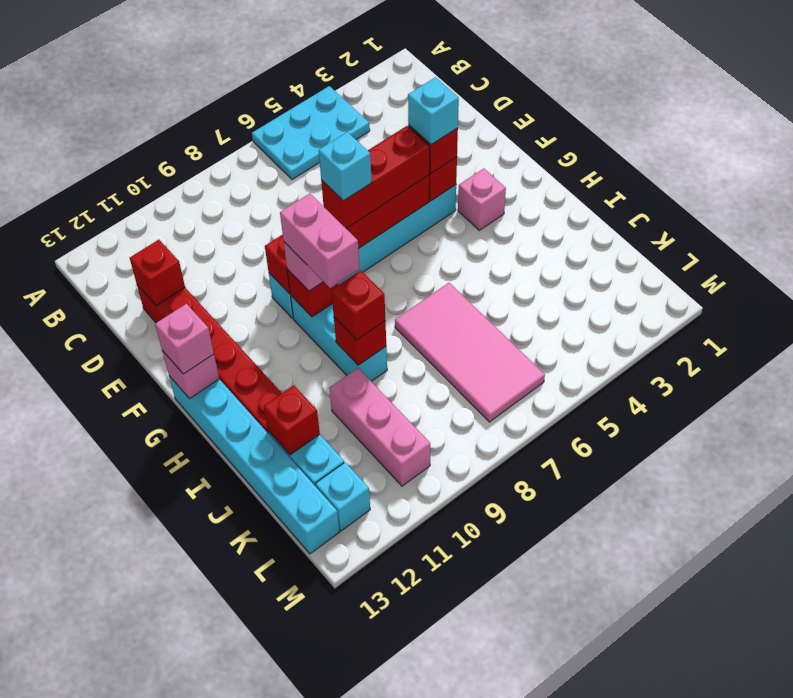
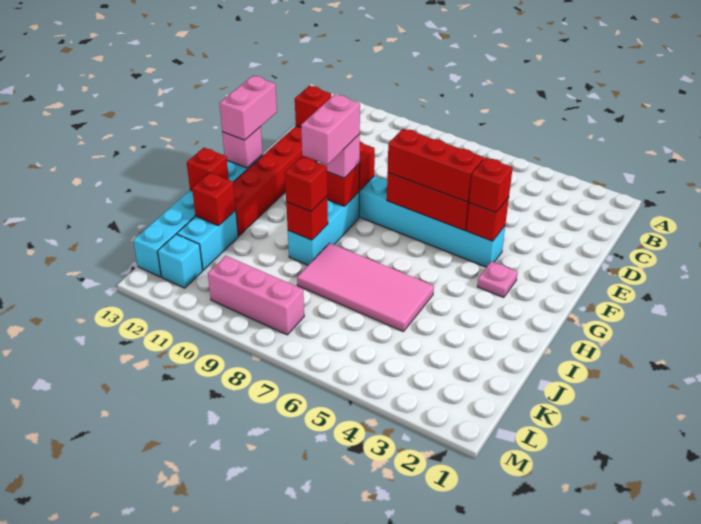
cyan plate A4:B6 level 1 -> none
cyan brick F4 level 4 -> none
cyan brick F7 level 4 -> none
pink brick G3 level 1 -> pink plate G3 level 1
pink brick G13 level 3 -> pink brick F13:G13 level 3
pink tile I6:L7 level 1 -> pink tile I5:J8 level 1
none -> red brick I13 level 2
pink brick J10:L10 level 1 -> pink brick L8:L10 level 1

